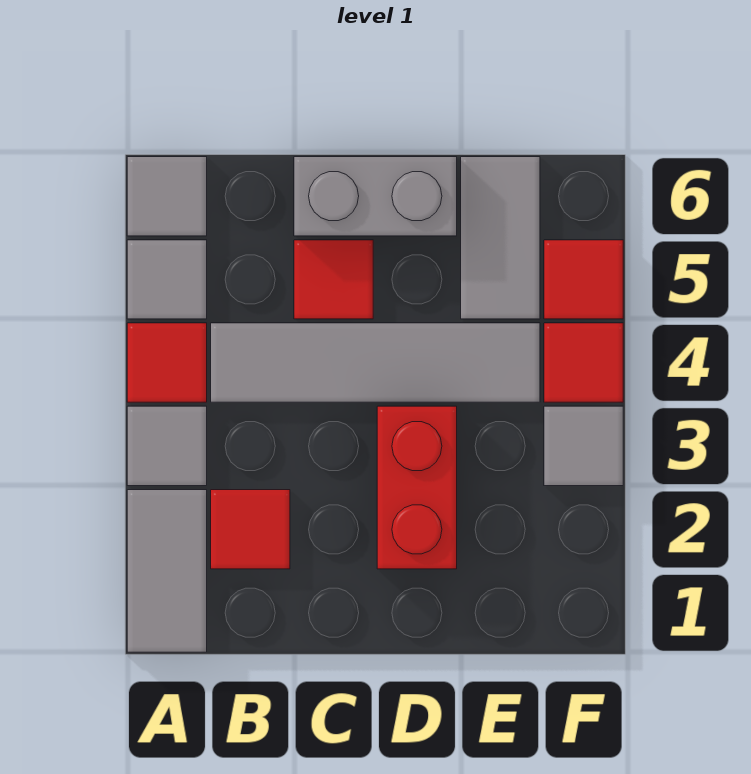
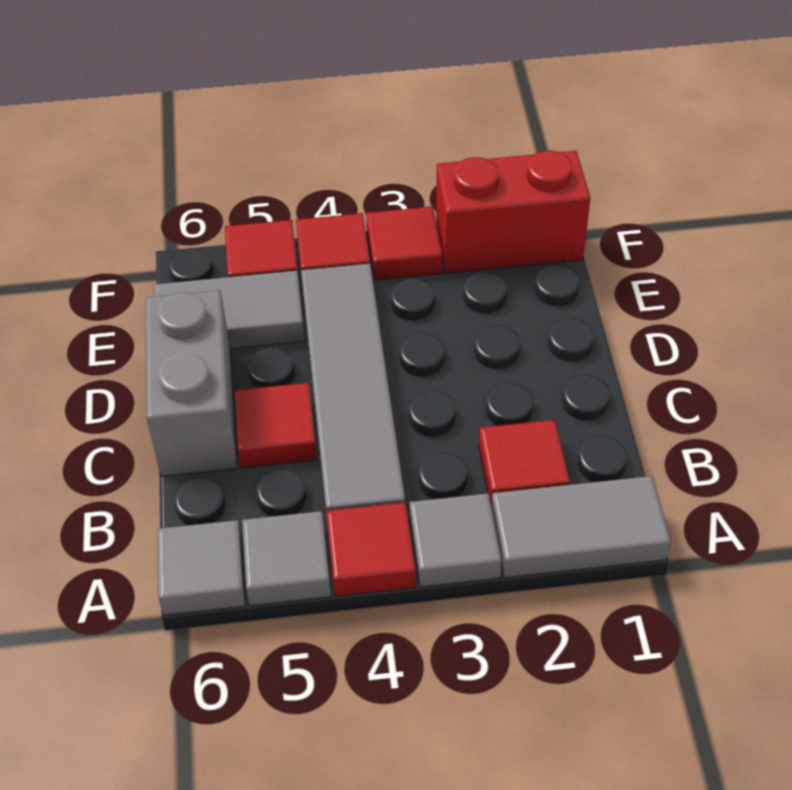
red brick D2:D3 level 1 -> red brick F1:F2 level 1
grey tile F3 level 1 -> red tile F3 level 1

